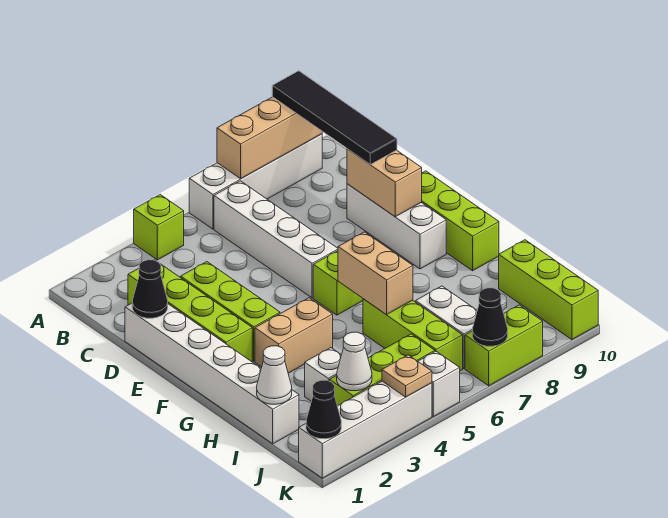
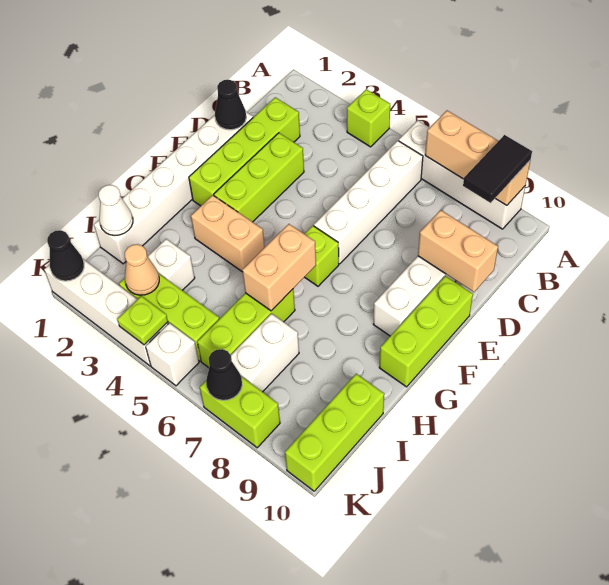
black tile A9:D9 level 3 -> black tile A9:B9 level 3
tan brick D9:E9 level 2 -> tan brick D9:D10 level 2
white cone J3 level 2 -> tan cone J3 level 2
tan plate K4 level 2 -> lime plate K4 level 2

